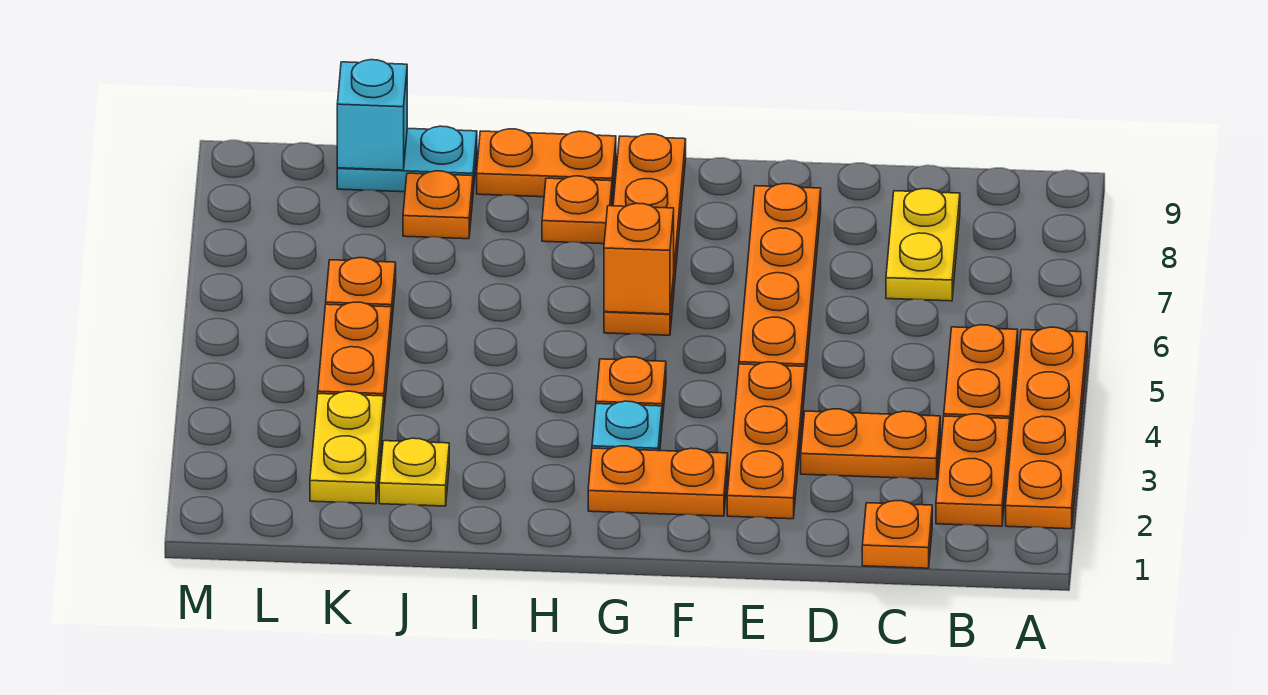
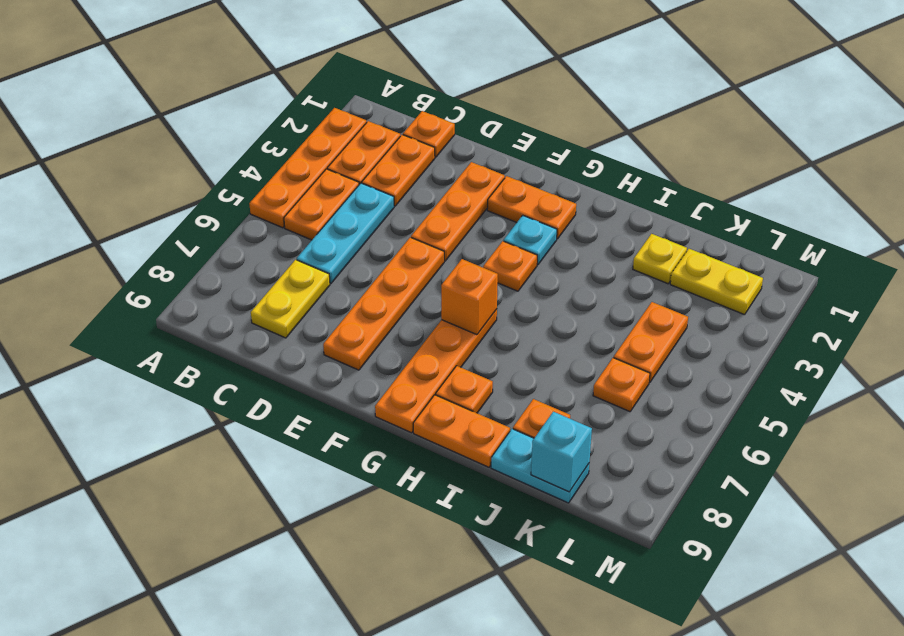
orange plate C3:D3 level 1 -> orange plate C2:C3 level 1
none -> cyan plate C4:C6 level 1
yellow plate K2:K3 level 1 -> yellow plate K2:L2 level 1

